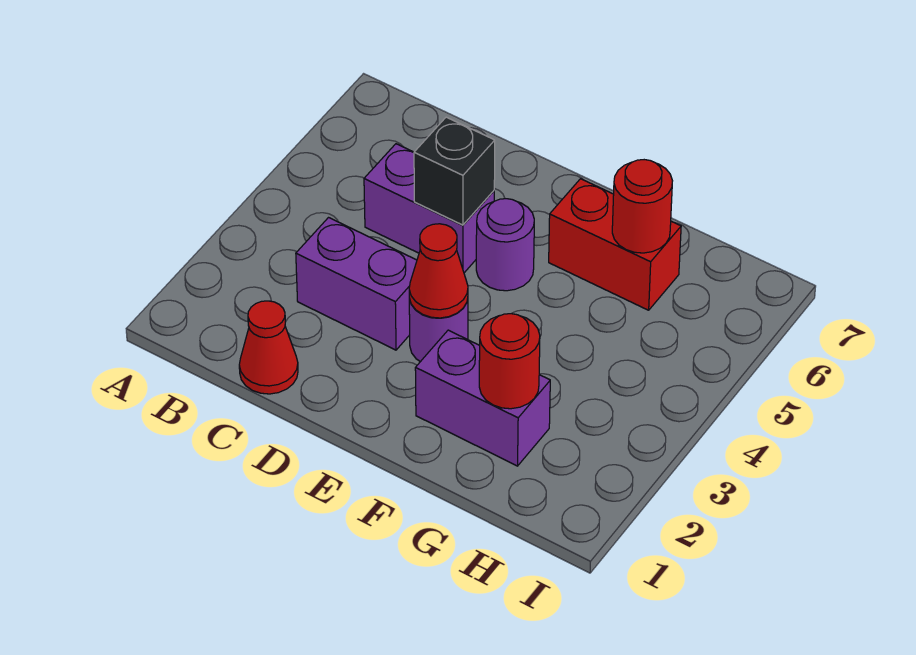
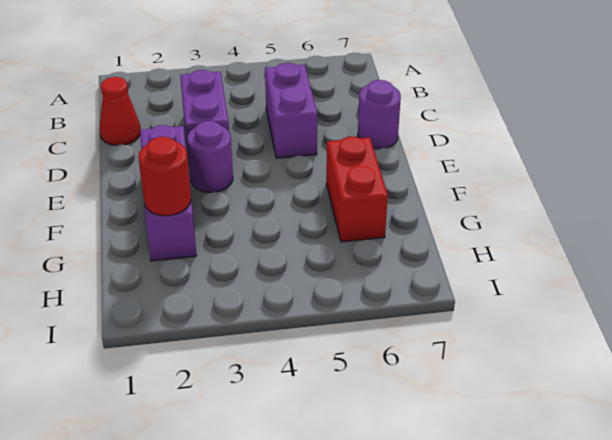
black brick D5 level 2 -> none
red cone E3 level 2 -> none
purple round brick E5 level 1 -> purple round brick D7 level 1
purple brick F2:G2 level 1 -> purple brick E2:G2 level 1
red round brick G6 level 2 -> none

